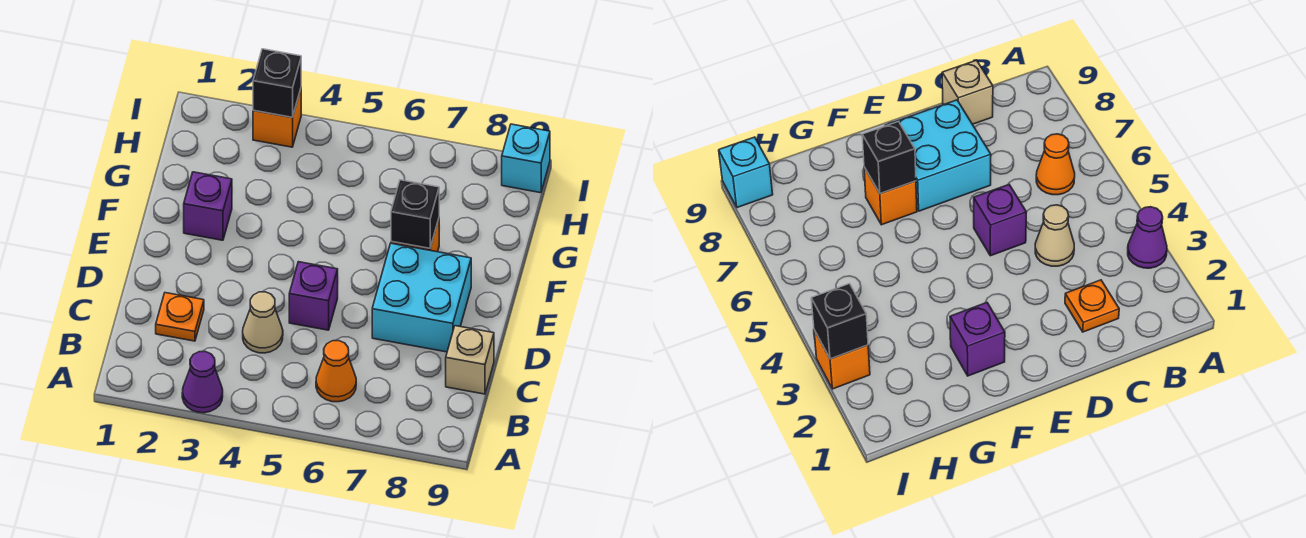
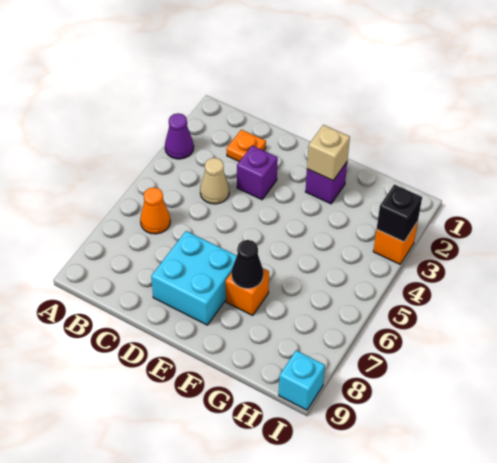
tan brick C9 level 1 -> tan brick F2 level 2
purple brick D5 level 1 -> purple brick D3 level 1
black brick F7 level 2 -> black cone F7 level 2

